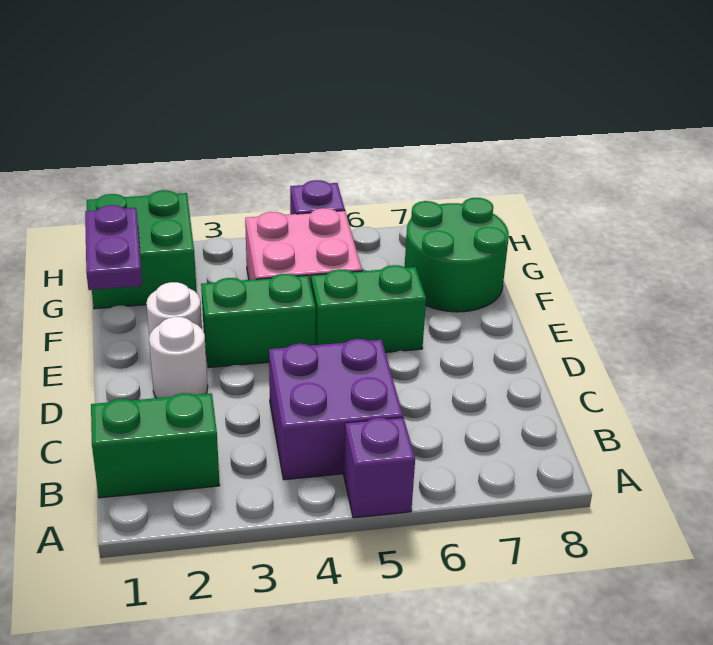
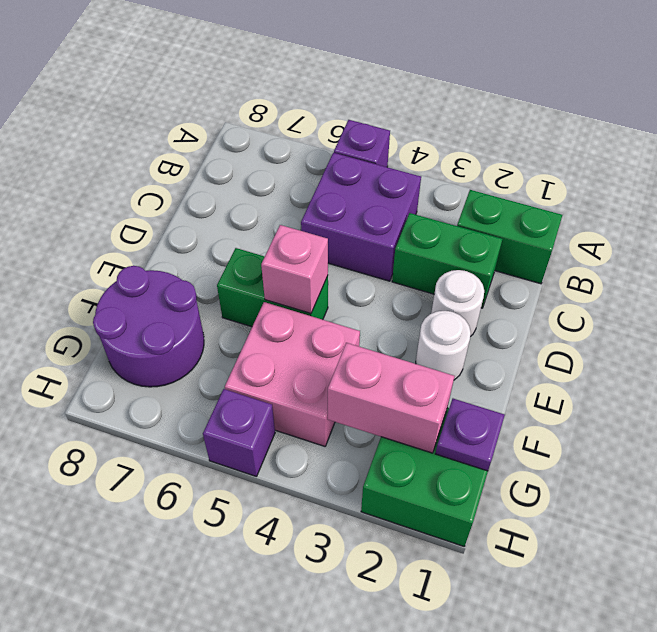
green brick E3:E4 level 1 -> green brick C2:C3 level 1
none -> pink brick E5 level 2
purple plate F1:G1 level 2 -> purple plate G1 level 2
green round brick F7:G8 level 1 -> purple round brick F7:G8 level 1
none -> pink brick G2:G3 level 2

